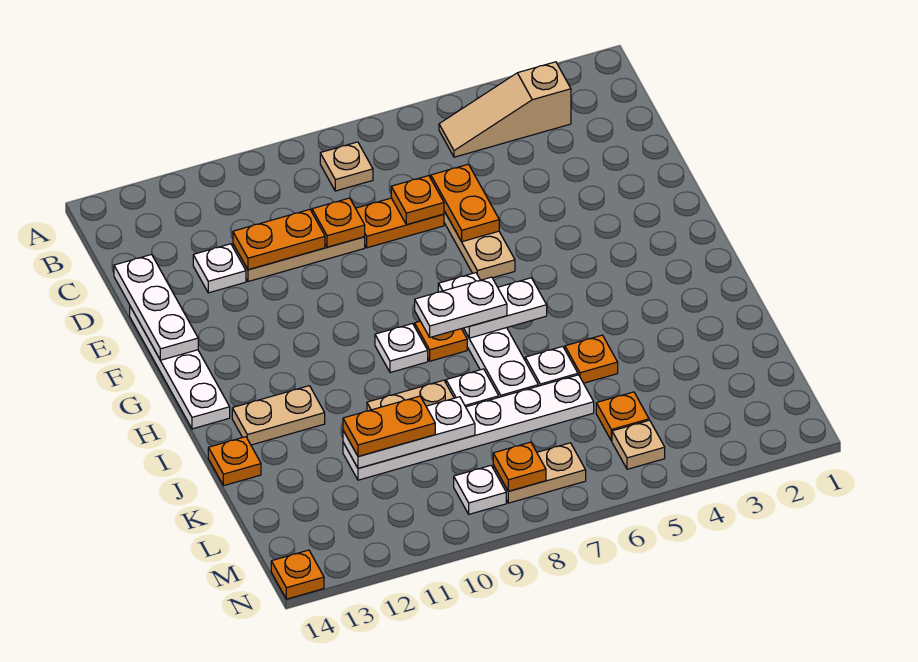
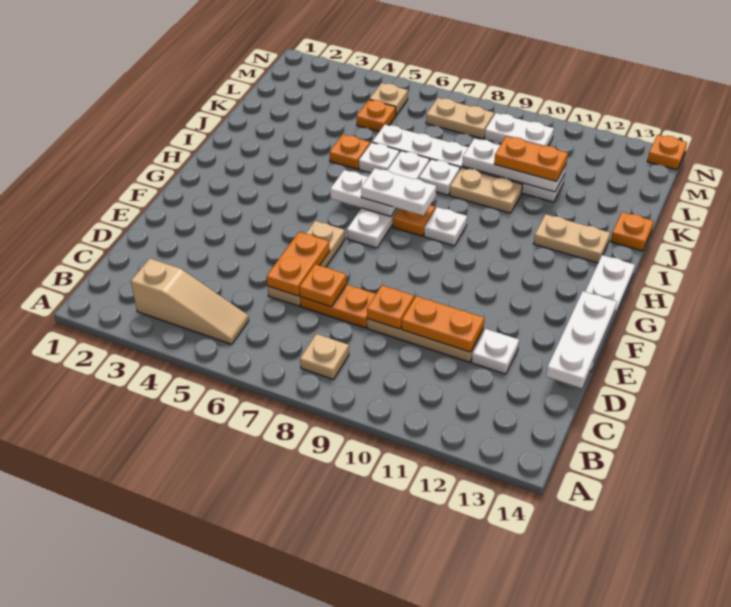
orange plate M8 level 2 -> none
white plate M9 level 1 -> white plate M9:M10 level 1

